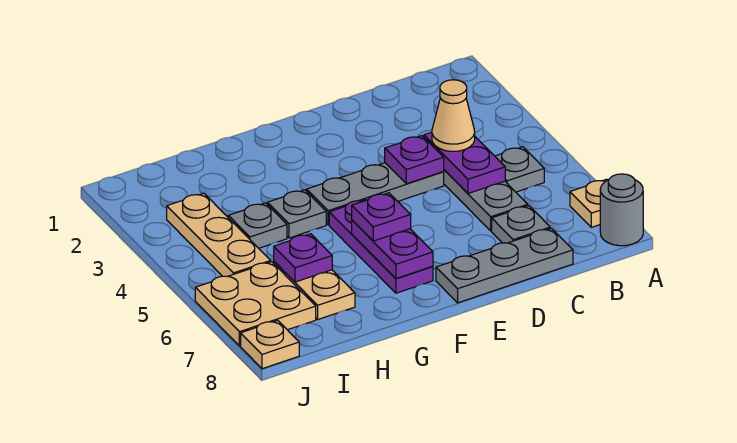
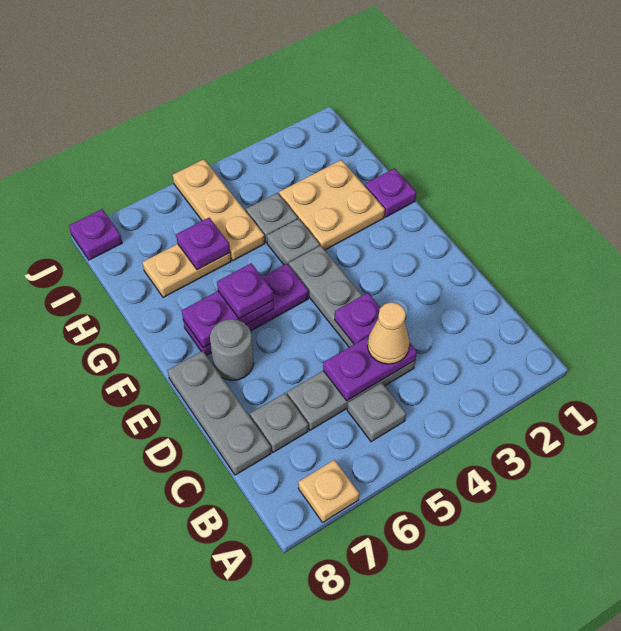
grey round brick A8 level 1 -> grey round brick E7 level 1
none -> purple plate G1 level 1
tan plate I3:I5 level 1 -> tan plate H5:J5 level 1
tan plate I6:J7 level 1 -> tan plate G2:H3 level 1
tan plate J8 level 1 -> purple plate J8 level 1

